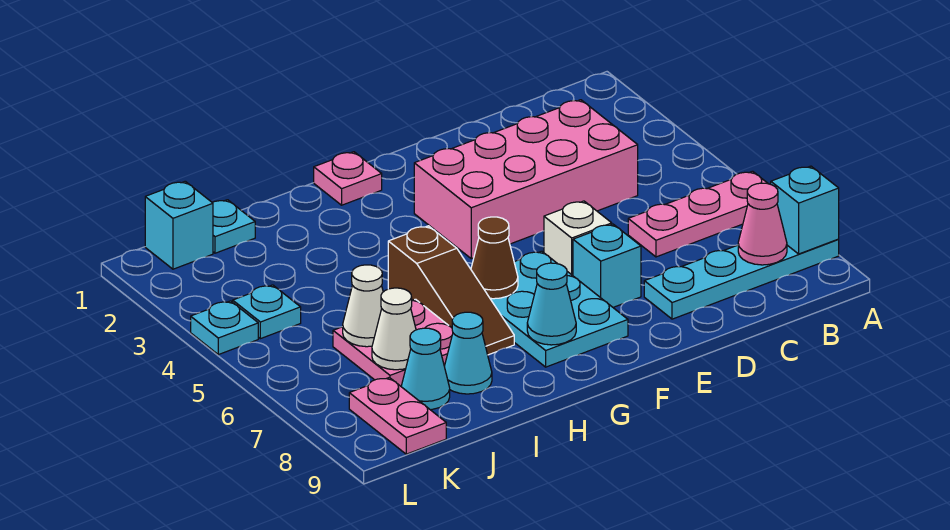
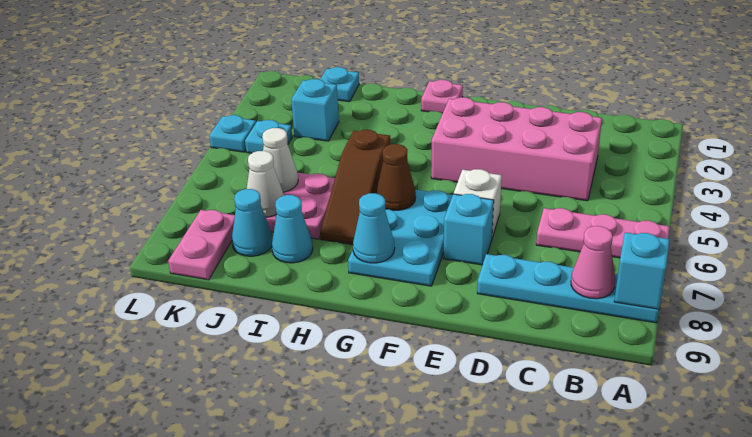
cyan brick K1 level 1 -> cyan brick J3 level 1

